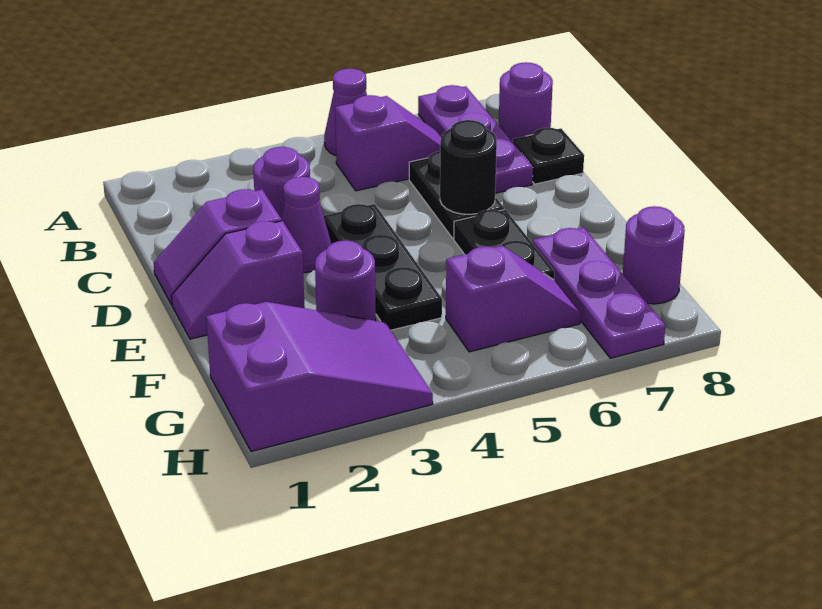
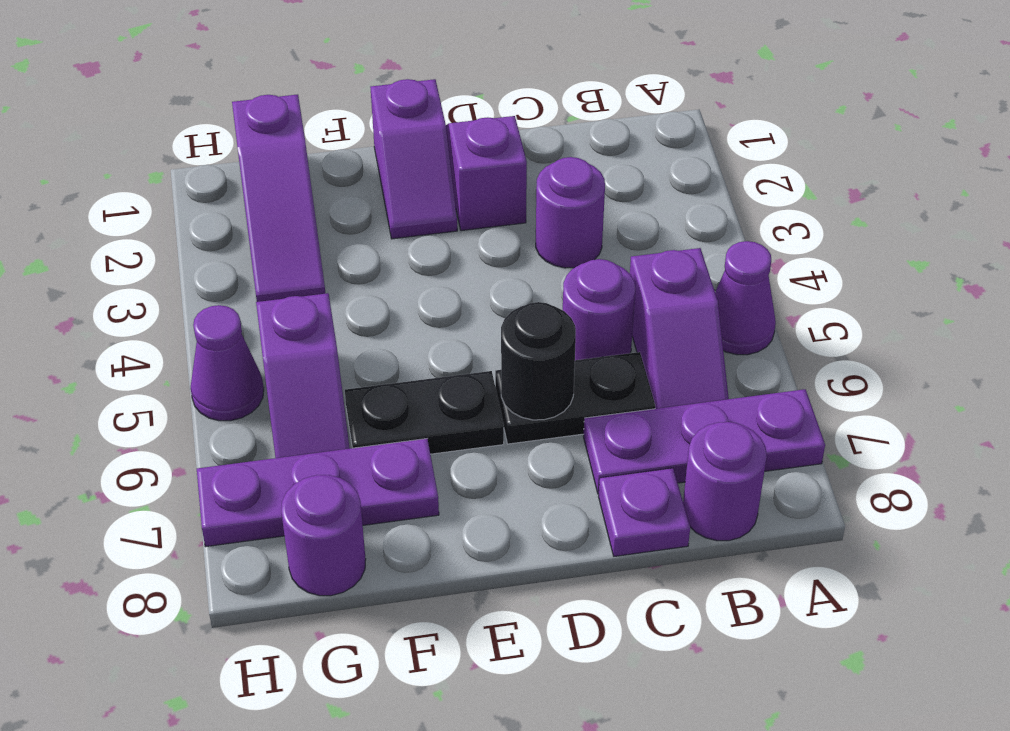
black plate C8 level 1 -> purple plate C8 level 1
purple cone D3 level 1 -> purple cone H5 level 1
black plate D4:F4 level 1 -> none
purple slope E1:E2 level 1 top 2 -> purple slope E1:E2 level 1 top 1
purple round brick F3 level 1 -> purple round brick C5 level 1
purple slope G1:H3 level 1 top 1 -> purple slope G1:G3 level 1 top 1

